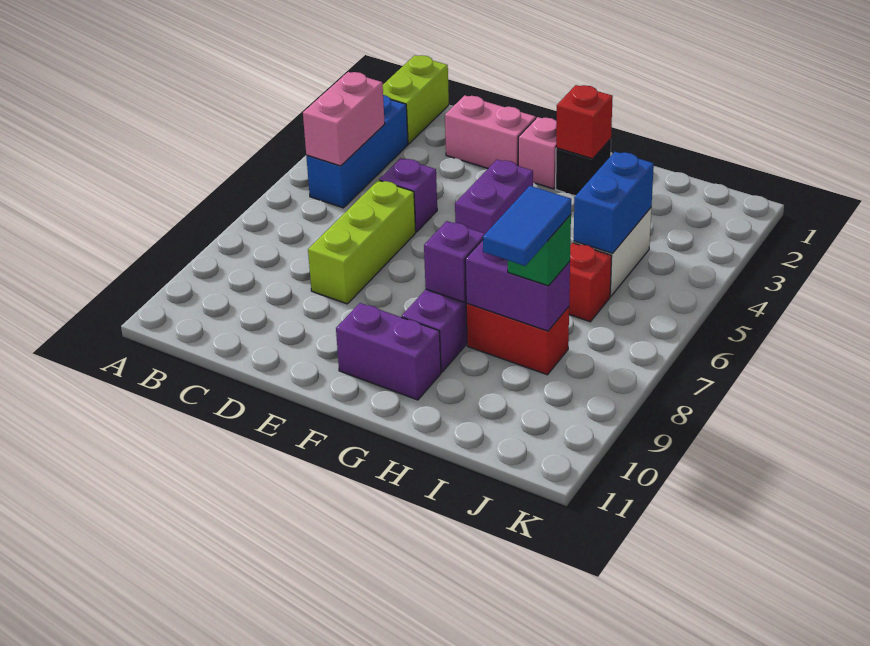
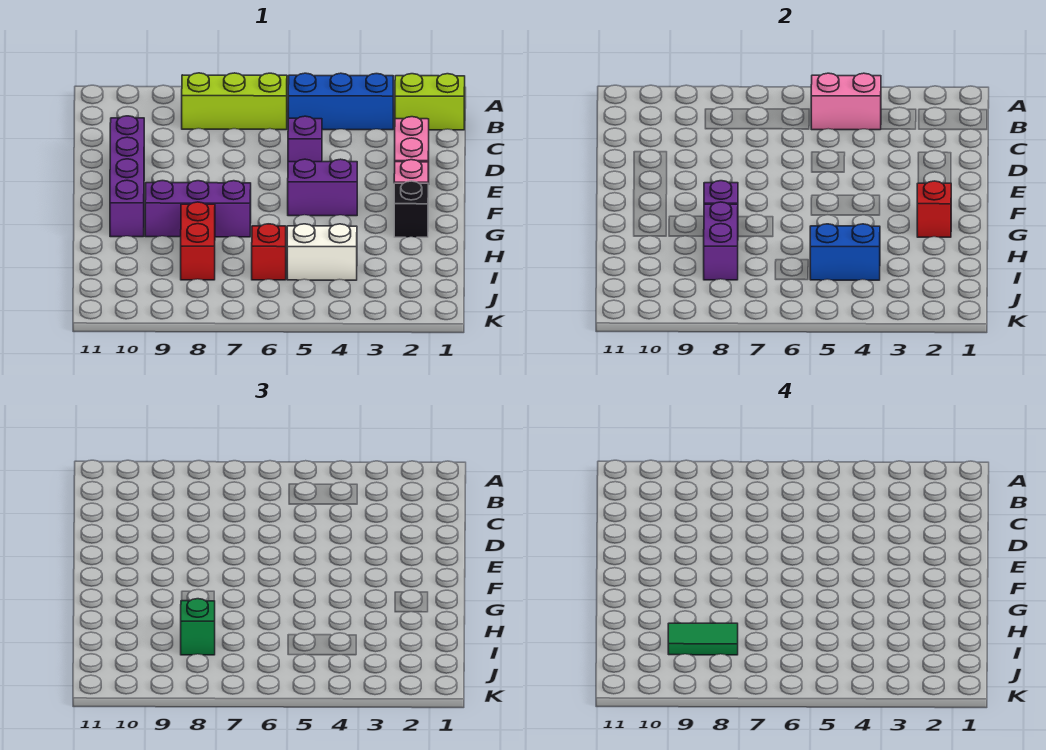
lime brick D6:D8 level 1 -> lime brick B6:B8 level 1
purple brick F10:G10 level 1 -> purple brick D10:G10 level 1
blue tile I8:I9 level 4 -> green tile I8:I9 level 4

